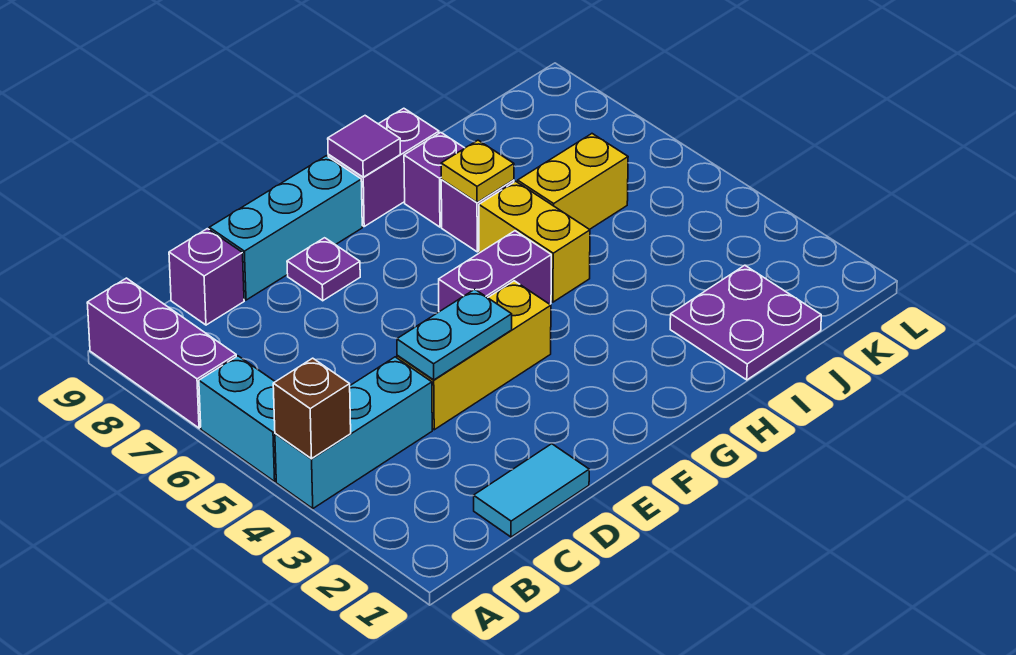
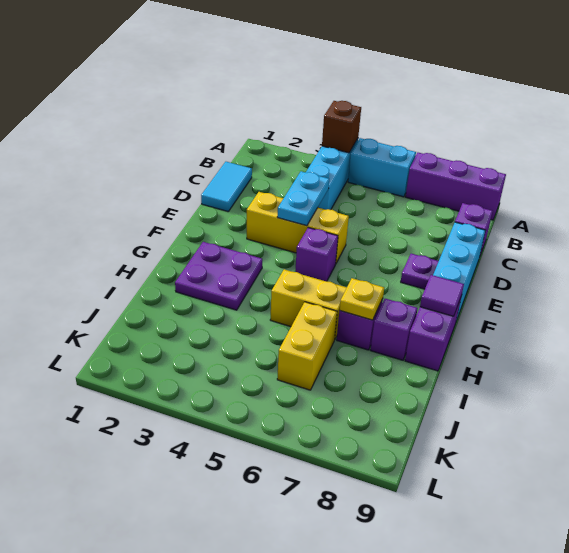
yellow brick D4:F4 level 1 -> yellow brick E3:E5 level 1
purple brick F5:G5 level 1 -> purple brick F5 level 1
purple plate I1:J2 level 1 -> purple plate G2:H3 level 1

